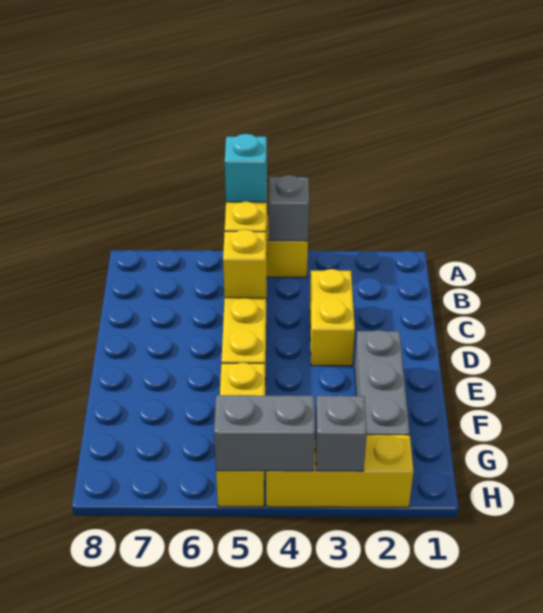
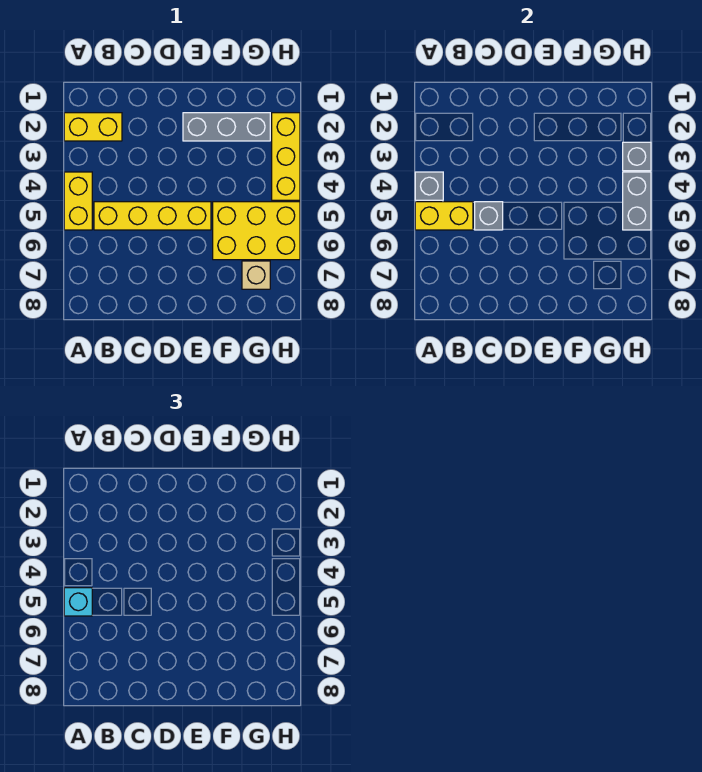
yellow brick C3:D3 level 1 -> yellow brick A2:B2 level 1
yellow brick C5 level 2 -> grey brick C5 level 2
yellow brick F5:H5 level 1 -> yellow brick F5:H6 level 1
none -> tan brick G7 level 1

